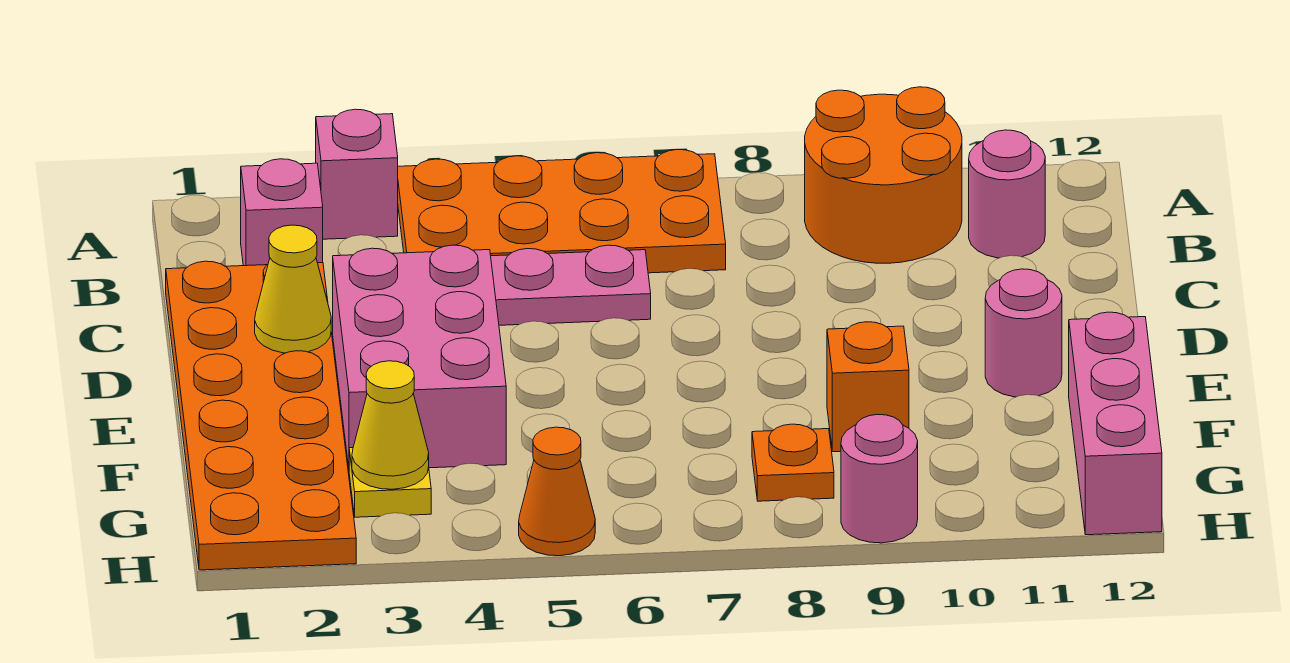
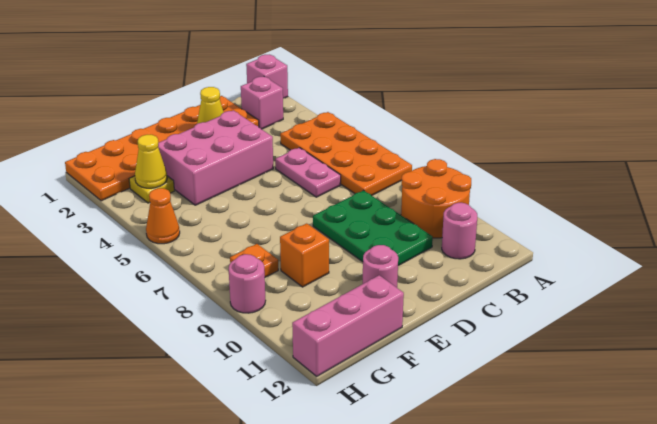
pink brick A3 level 1 -> pink brick A1 level 1
none -> green plate C8:D10 level 1

